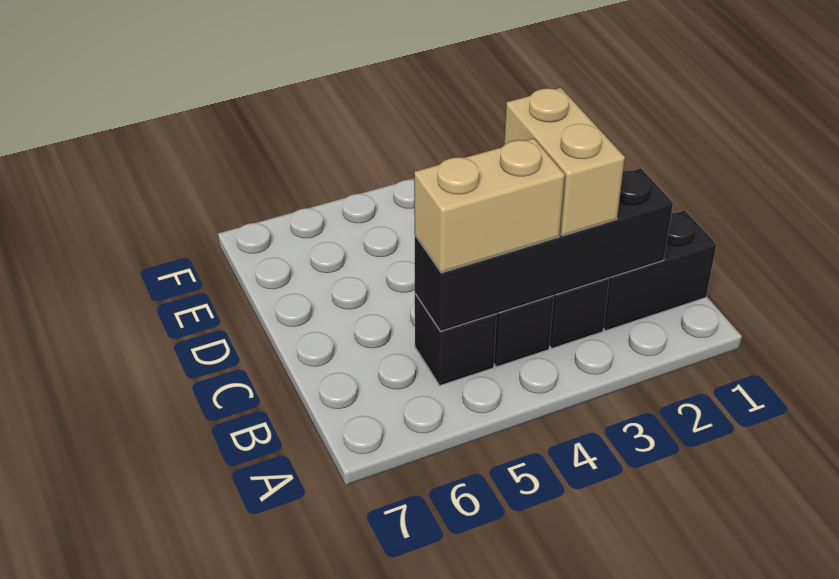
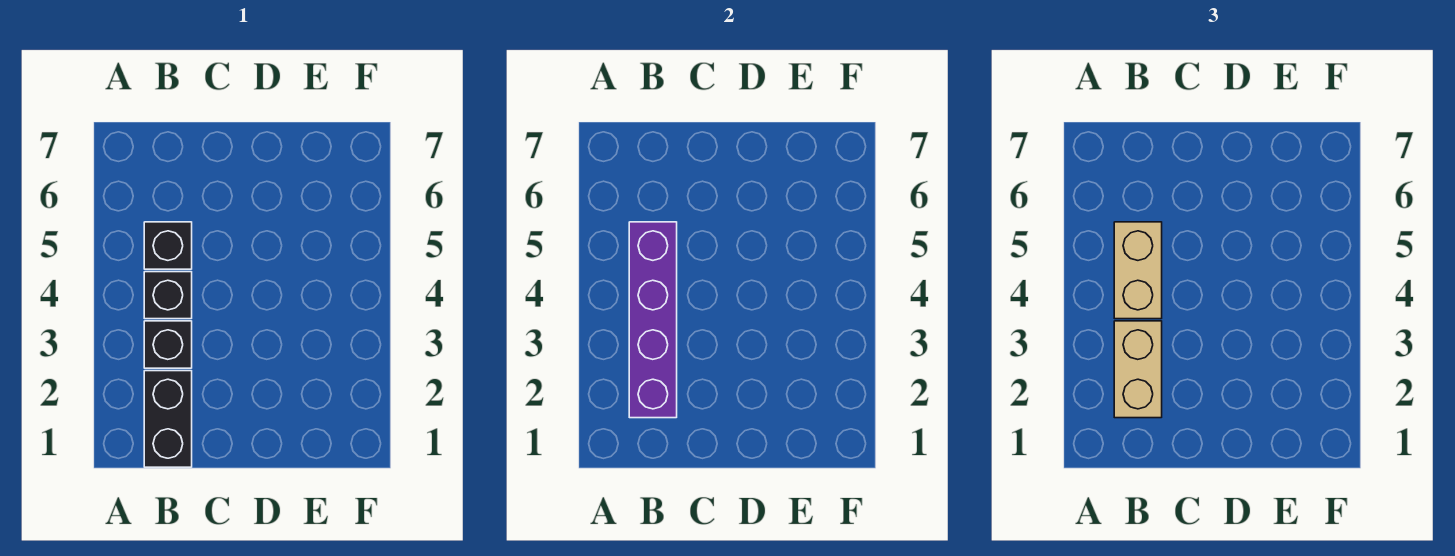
black brick B2:B5 level 2 -> purple brick B2:B5 level 2
tan brick B3:C3 level 3 -> tan brick B2:B3 level 3

